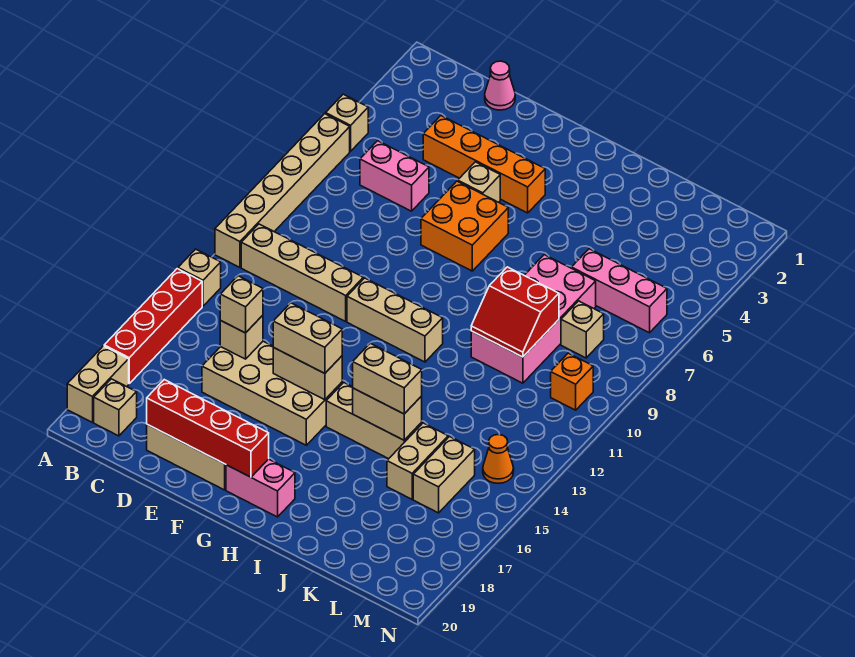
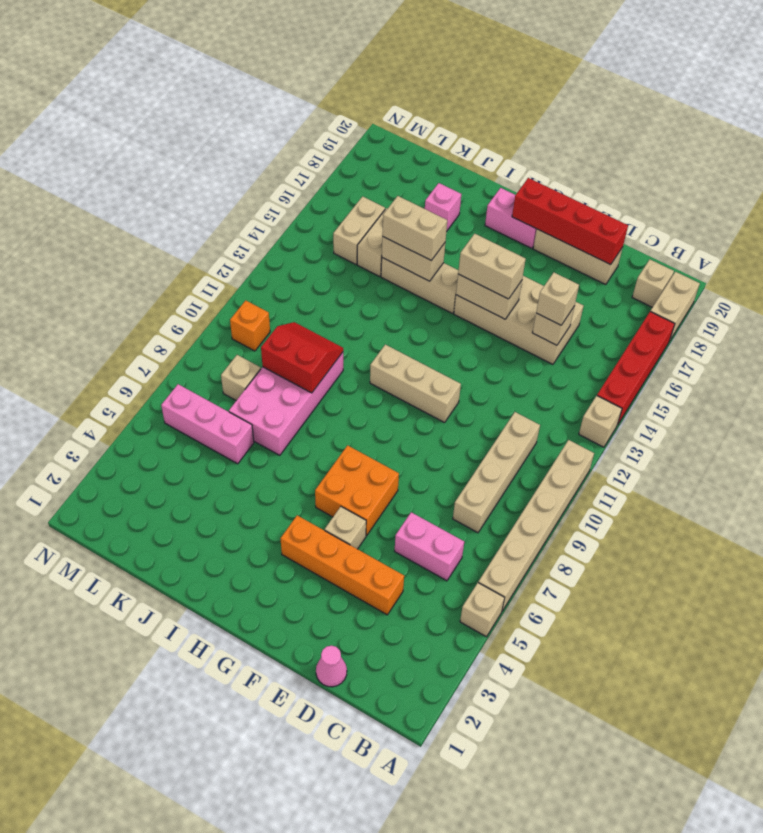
tan brick B11:E11 level 1 -> tan brick C8:C11 level 1
none -> pink brick J18 level 1
orange cone M14 level 1 -> none

